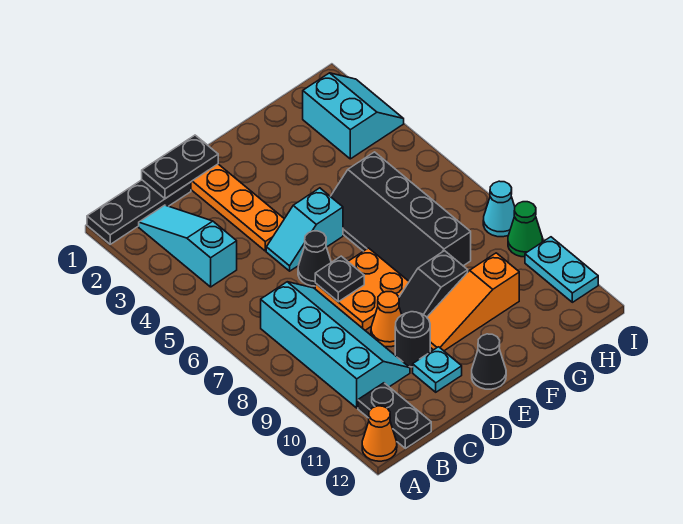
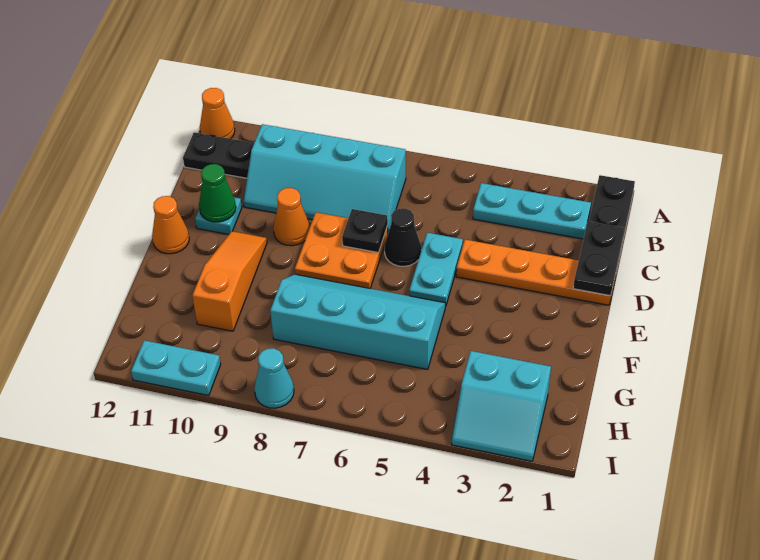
cyan slope B2:B4 level 1 top 4 -> cyan plate B2:B4 level 1
cyan slope D5:E5 level 1 top E -> cyan plate D5:E5 level 1
black round brick D10 level 1 -> none
black slope E9:F9 level 1 top F -> none
black cone E12 level 1 -> orange cone E12 level 1
black slope F5:G8 level 1 top G -> cyan slope F5:G8 level 1 top G
green cone I9 level 1 -> green cone D11 level 2

